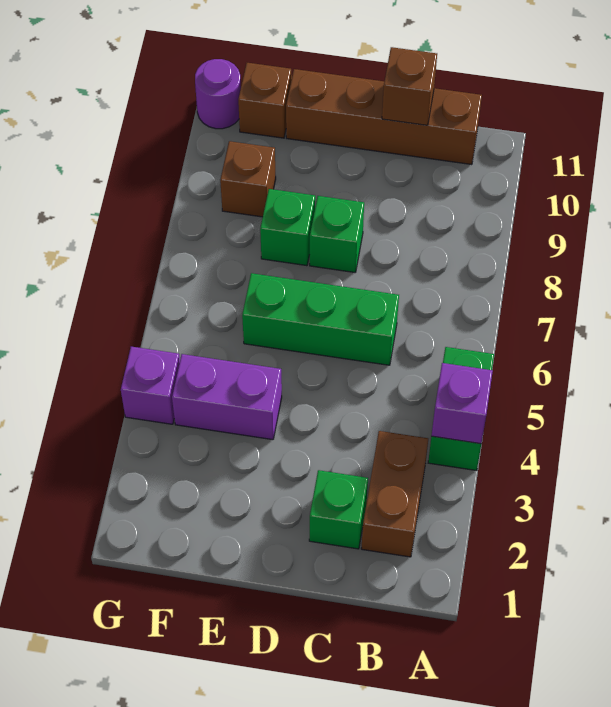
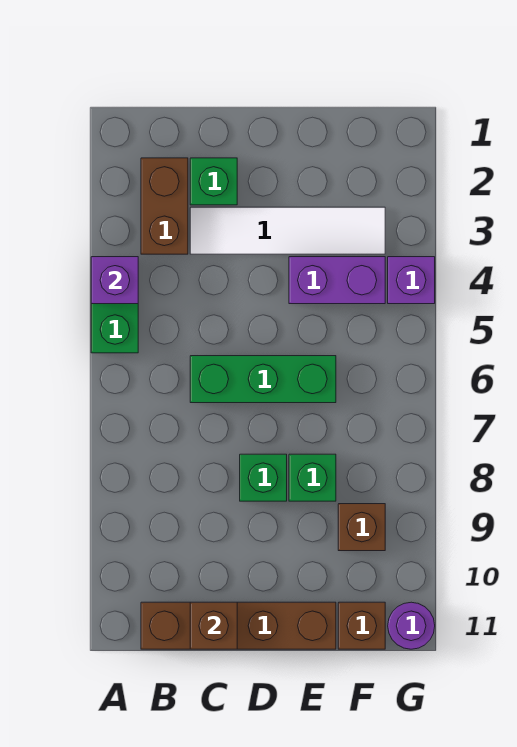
none -> white tile C3:F3 level 1

